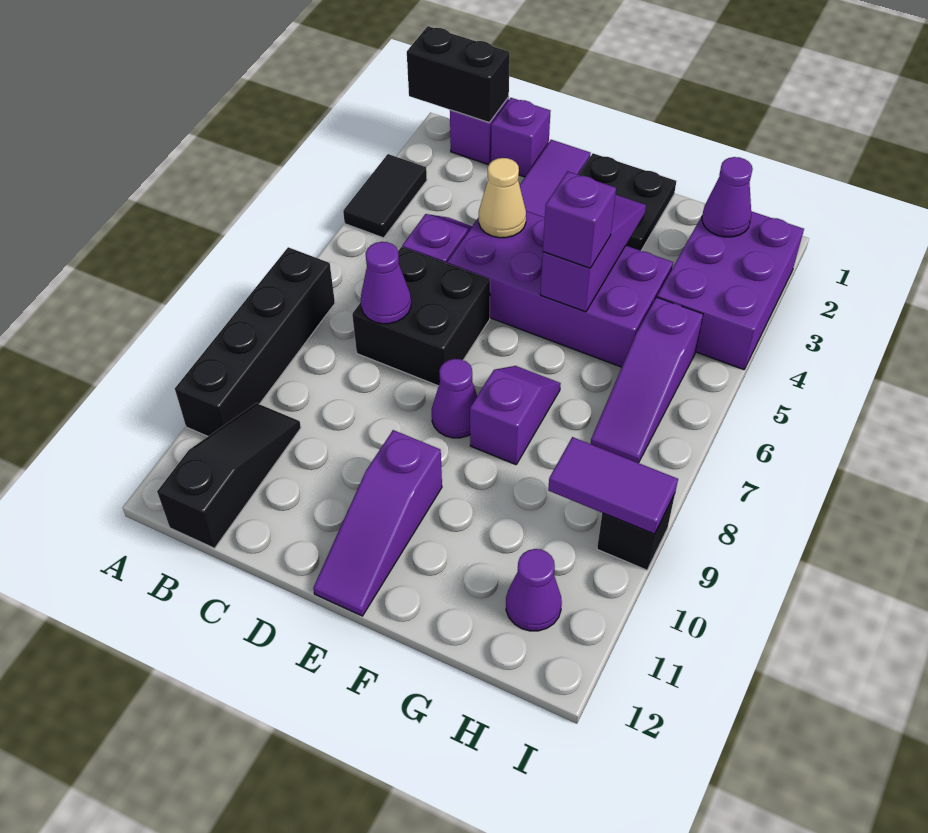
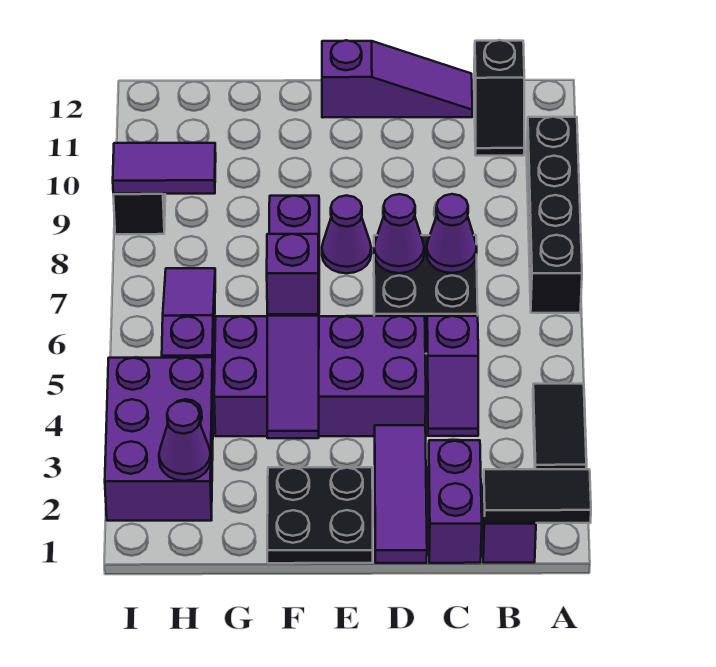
black brick A1:B1 level 2 -> black tile A1:B1 level 2
black slope B10:B12 level 1 top 12 -> black slope B11:B12 level 1 top 12
purple brick C1 level 1 -> purple brick C1:C2 level 1
tan cone D4 level 2 -> none
purple slope E10:E12 level 1 top 10 -> purple slope C12:E12 level 1 top E
purple cone H11 level 1 -> purple cone D7 level 2

